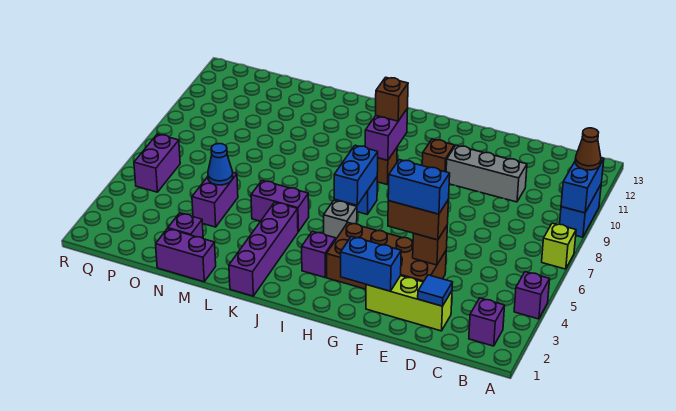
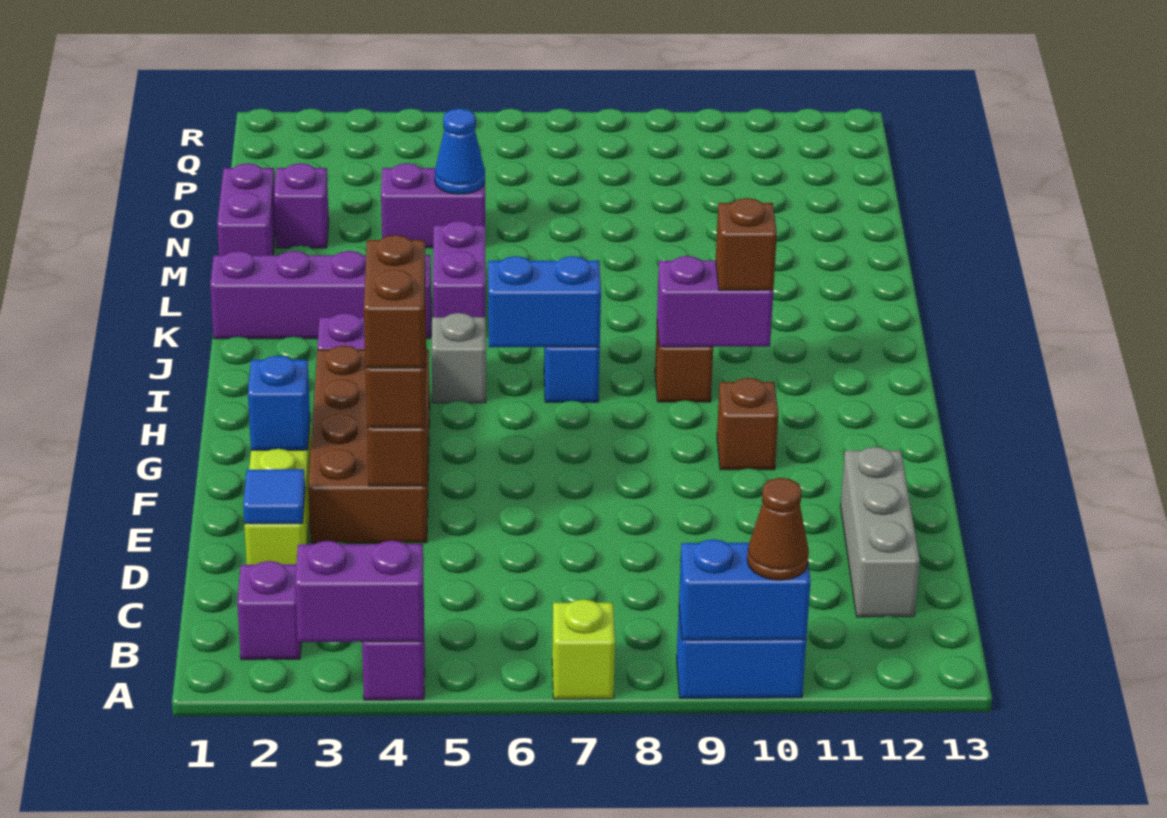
grey brick D10:F10 level 1 -> grey brick C12:E12 level 1
blue brick E4:F4 level 4 -> brown brick E4:F4 level 4
blue brick F2:G2 level 2 -> blue brick F2 level 2
purple brick Q5:Q6 level 1 -> purple brick A3:A4 level 2

